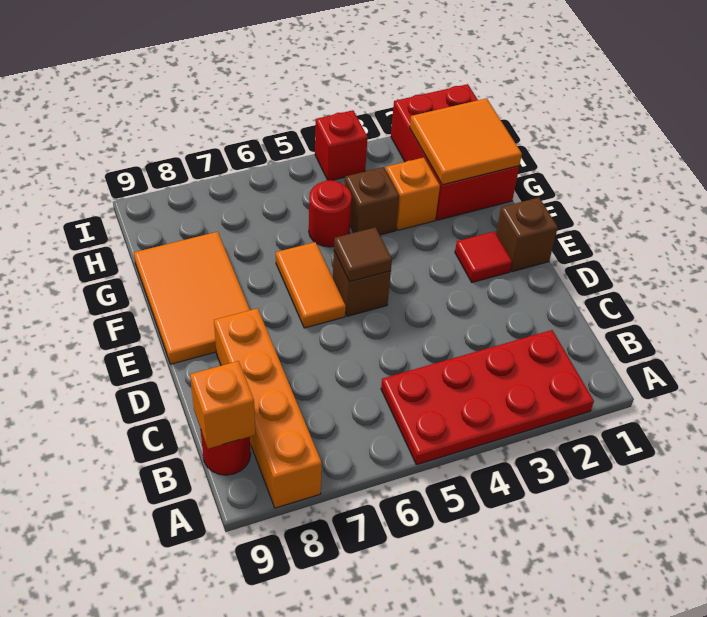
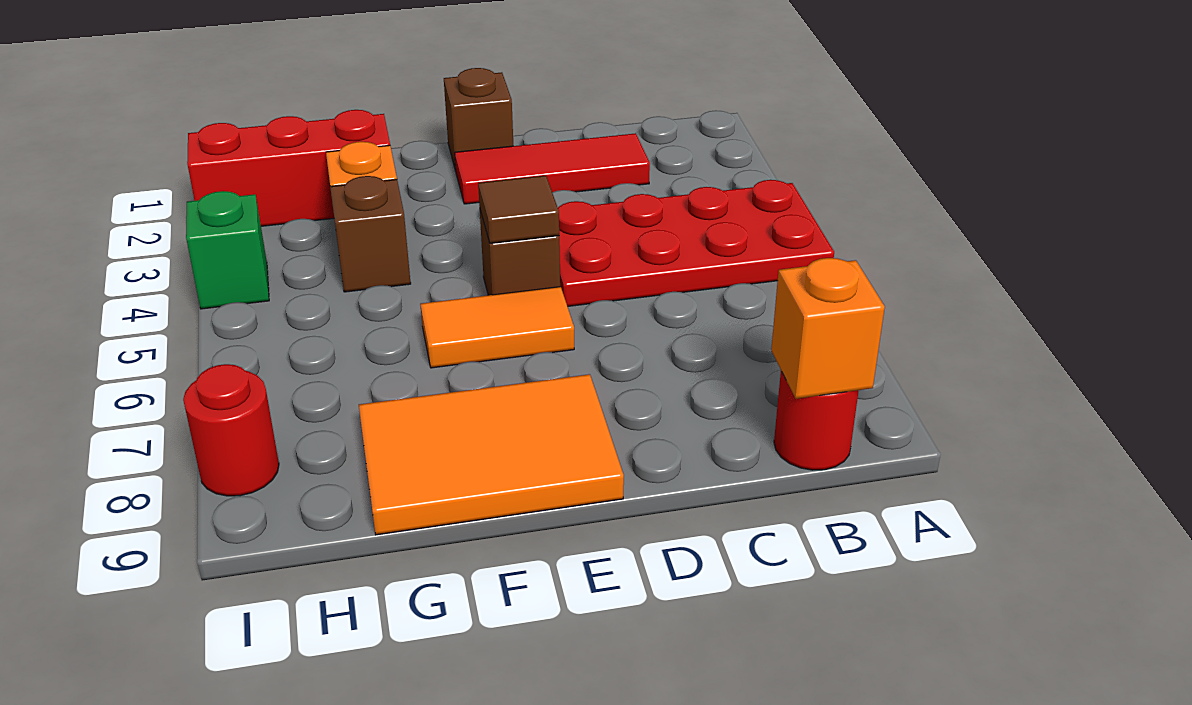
red plate A2:B5 level 1 -> red plate A4:D5 level 1
orange brick A8:D8 level 1 -> none
red tile E2 level 1 -> red tile C2:E2 level 1
red brick G1:I2 level 1 -> red brick G2:I2 level 1
orange tile G1:H2 level 2 -> none
red round brick G5 level 1 -> red round brick I8 level 1
red brick I4 level 1 -> green brick I4 level 1

